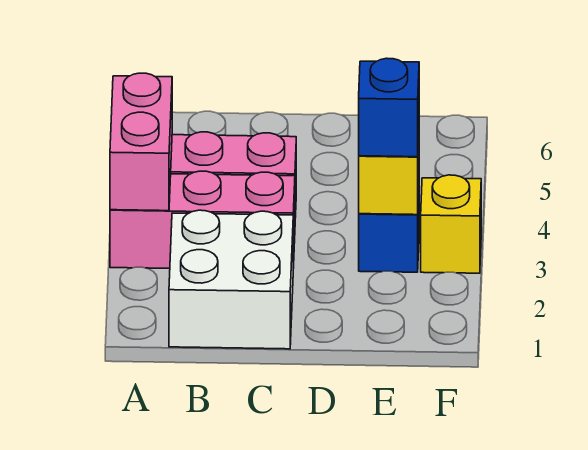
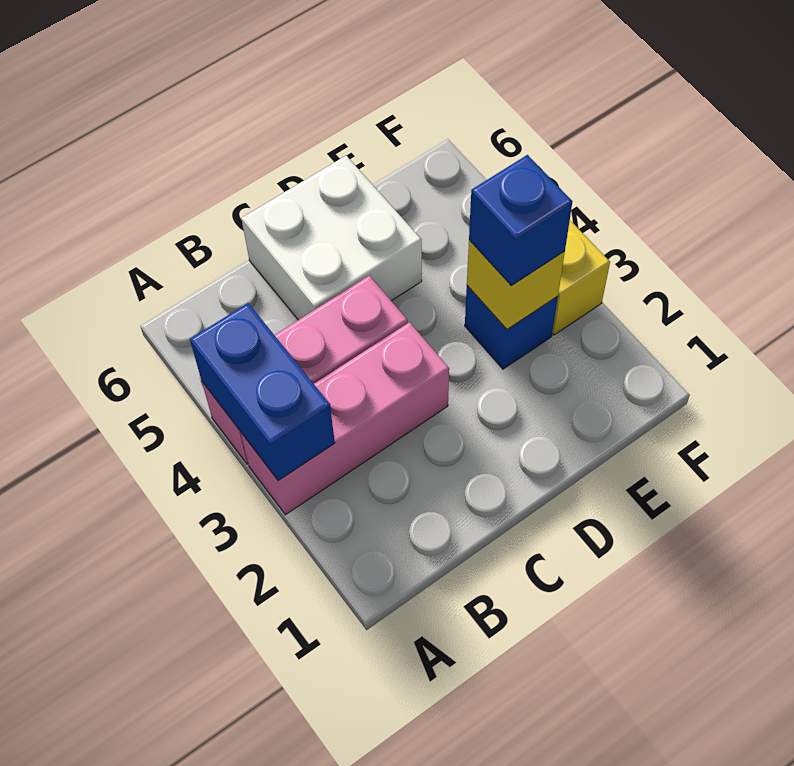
pink brick A3:A4 level 2 -> blue brick A3:A4 level 2
white brick B1:C2 level 1 -> white brick C5:D6 level 1

